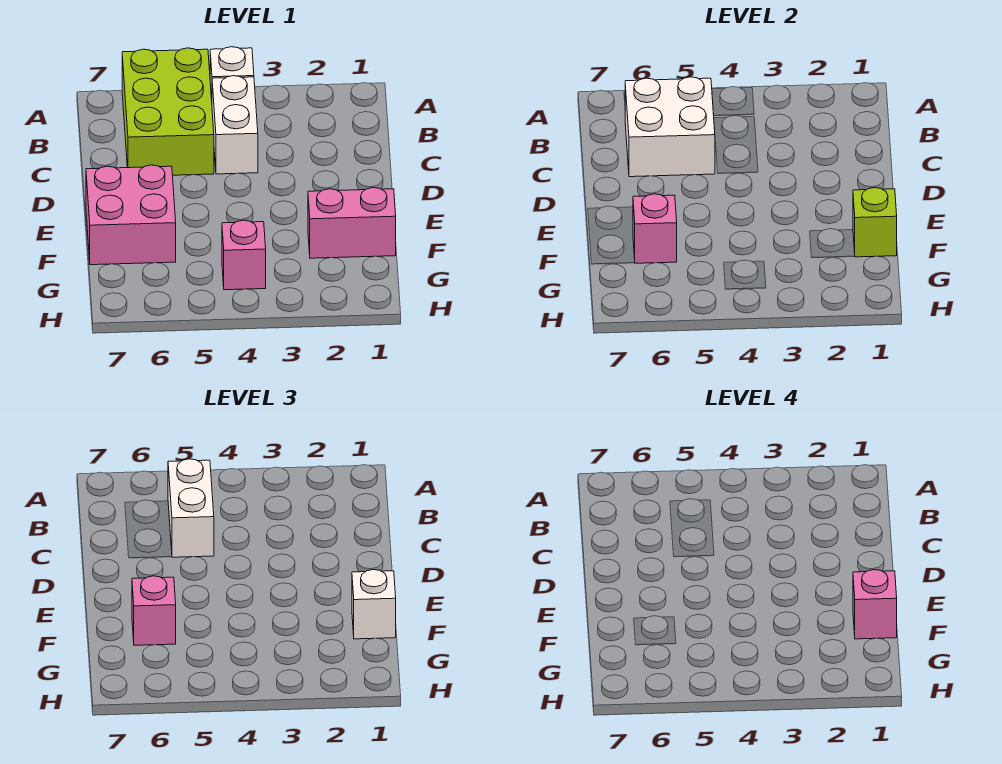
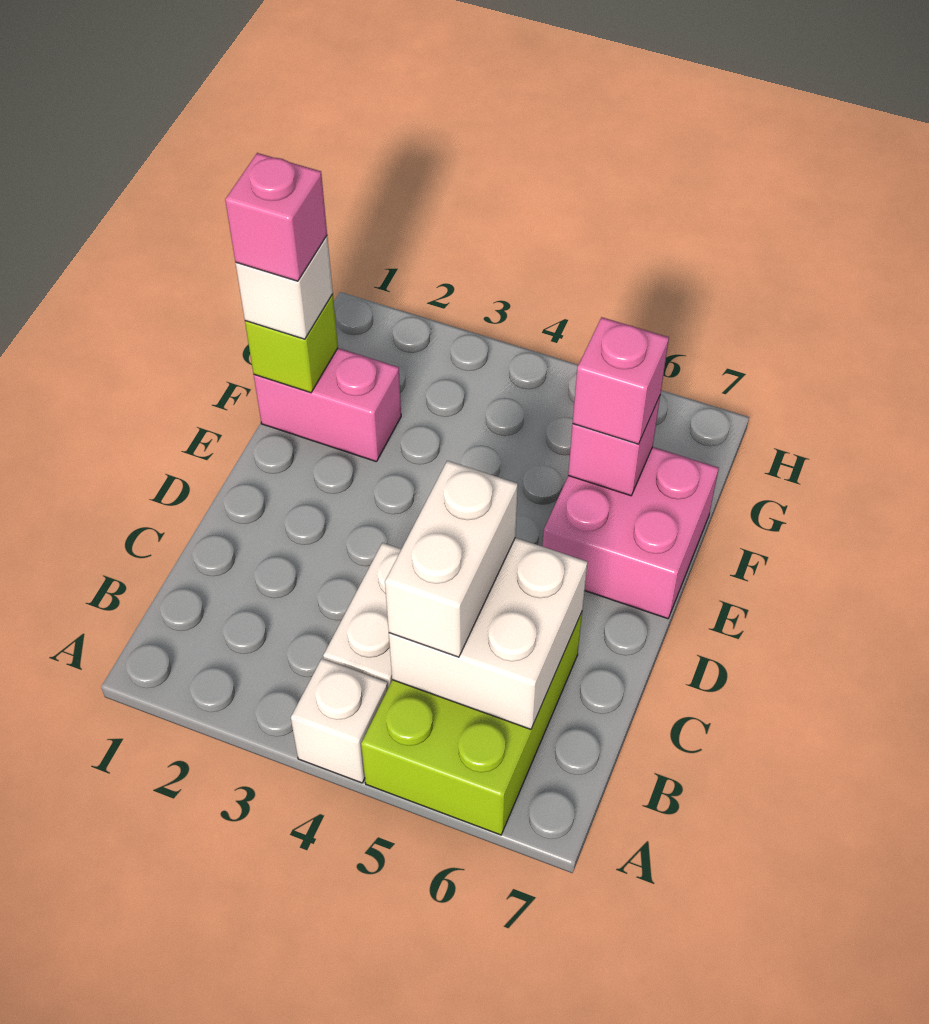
pink brick G4 level 1 -> none

